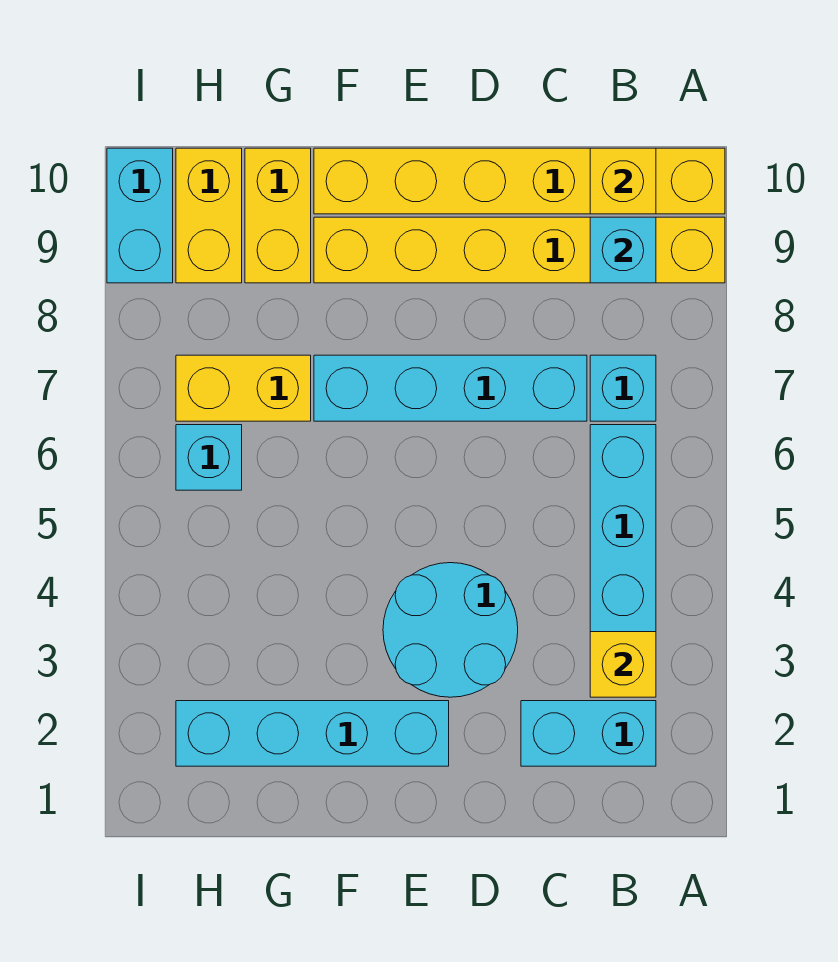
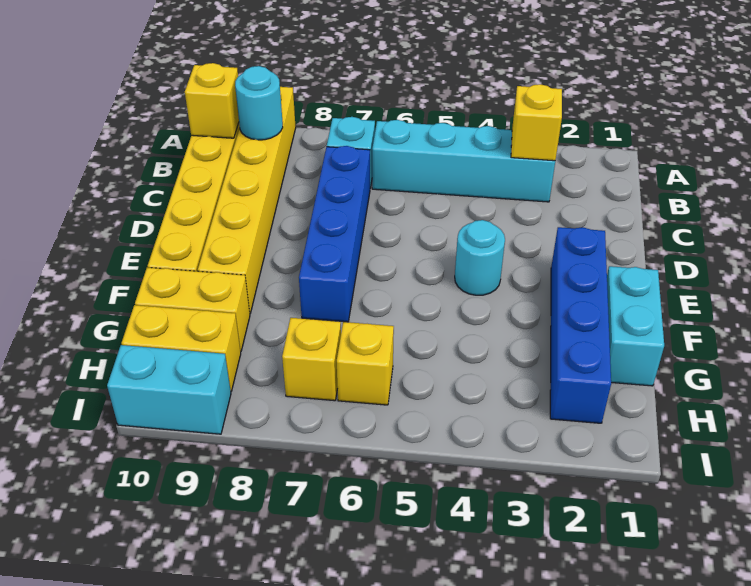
cyan brick B2:C2 level 1 -> cyan brick F1:G1 level 1
cyan brick B9 level 2 -> cyan round brick B9 level 2
cyan brick C7:F7 level 1 -> blue brick C7:F7 level 1
cyan round brick D3:E4 level 1 -> cyan round brick E4 level 1
cyan brick E2:H2 level 1 -> blue brick E2:H2 level 1
yellow brick G7:H7 level 1 -> yellow brick H7 level 1
cyan brick H6 level 1 -> yellow brick H6 level 1

